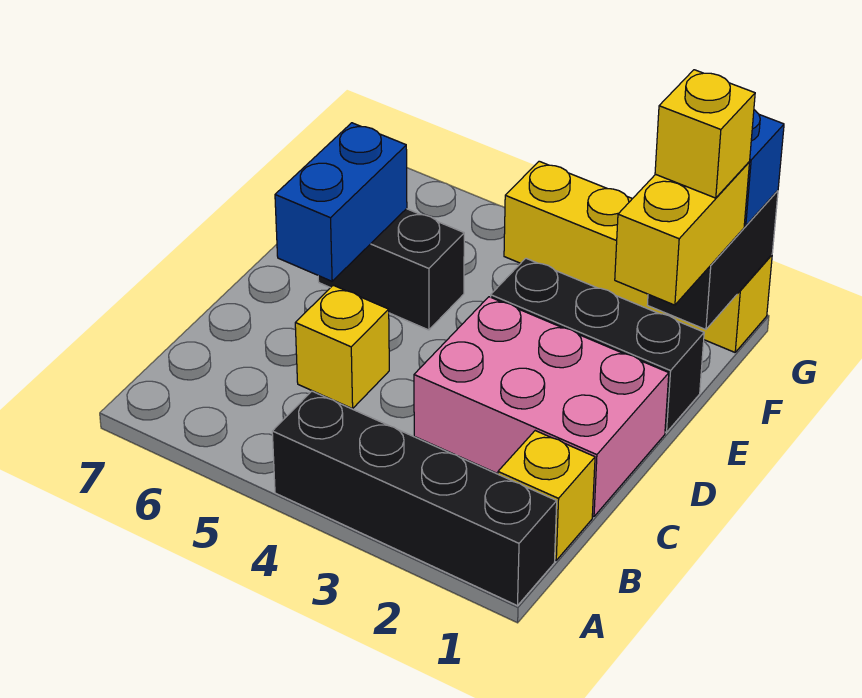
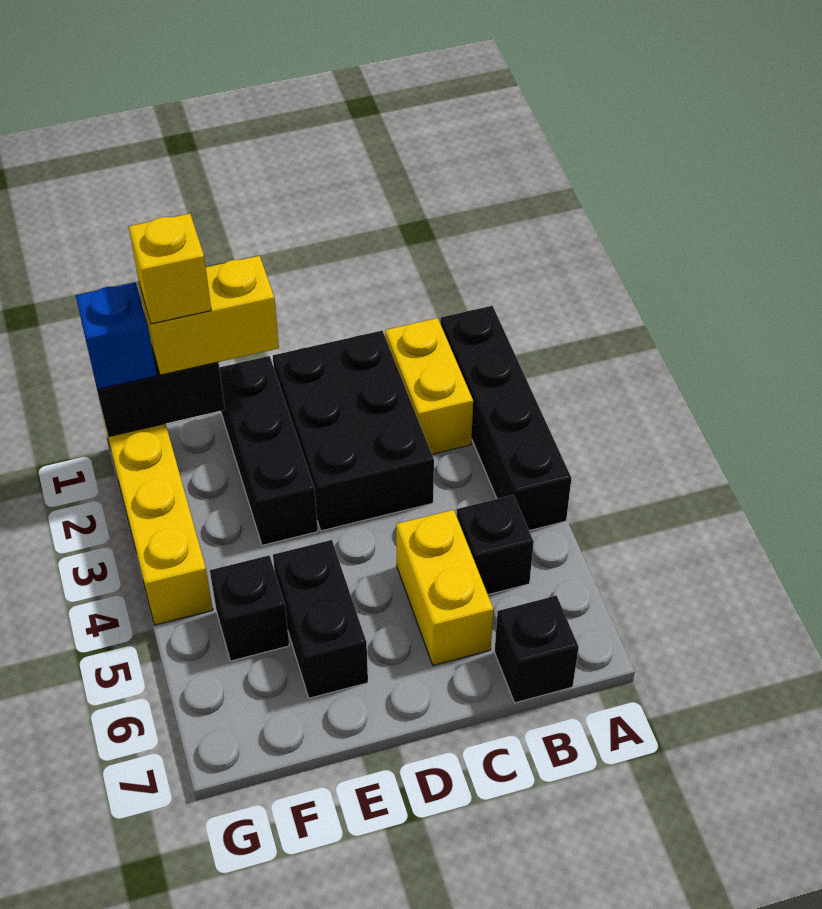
yellow brick B1 level 1 -> yellow brick B1:B2 level 1
none -> black brick B5 level 1
none -> black brick B7 level 1
pink brick C1:D3 level 1 -> black brick C1:D3 level 1
yellow brick C5 level 1 -> yellow brick C5:C6 level 1
blue brick D6:E6 level 2 -> none
none -> black brick F5 level 1

